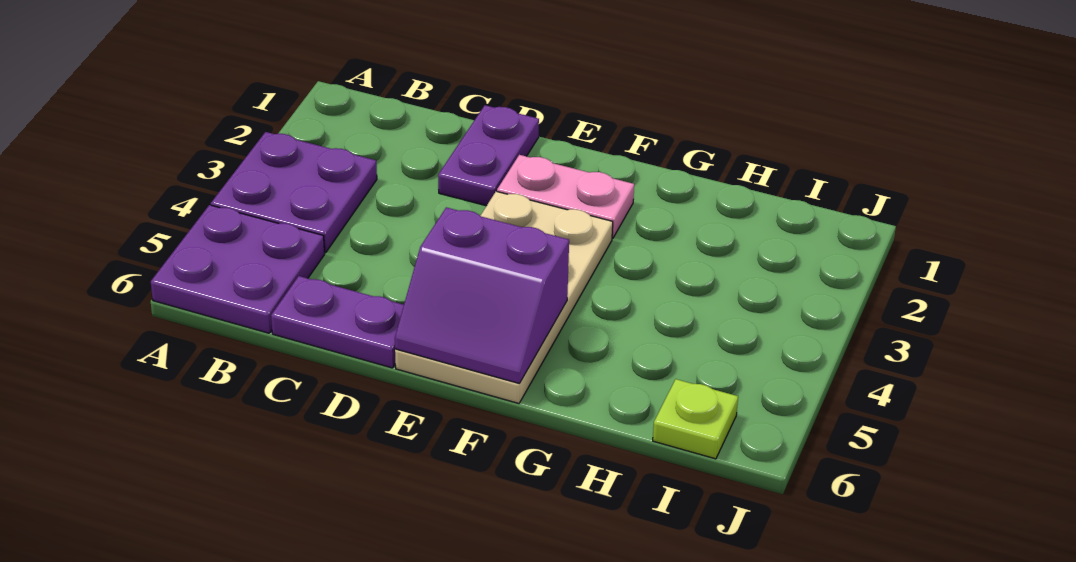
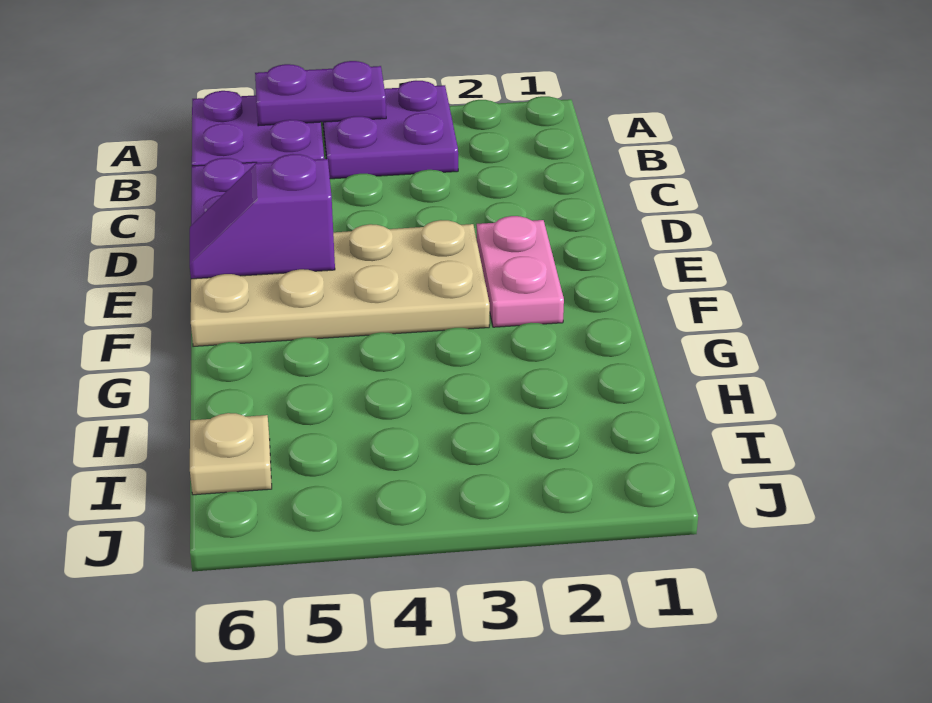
purple plate D1:D2 level 1 -> purple plate A4:A5 level 2
purple slope E5:F6 level 2 top 5 -> purple slope E5:E6 level 2 top 5
lime plate I6 level 1 -> tan plate I6 level 1

